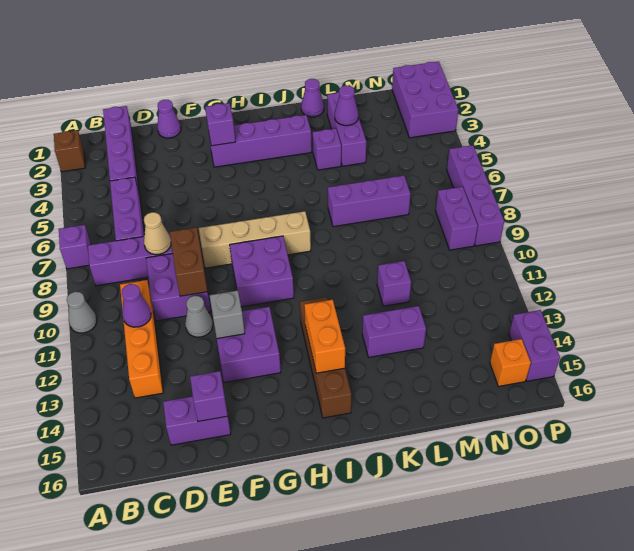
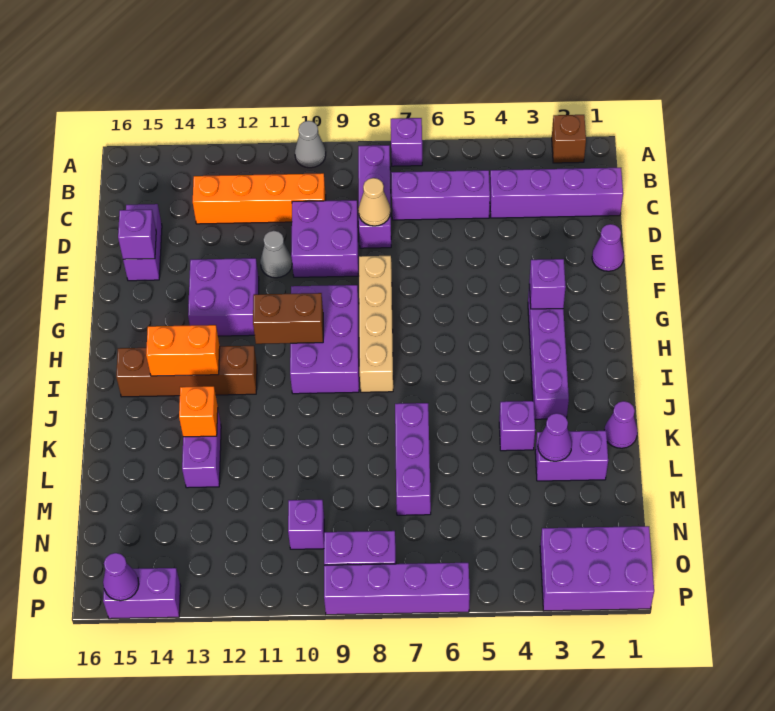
purple cone C11 level 2 -> purple cone P15 level 2
brown brick E9:E10 level 2 -> brown brick H10:H11 level 2
grey brick F12 level 2 -> none
purple brick G9:H10 level 1 -> purple brick G9:I10 level 1
purple brick L2:L4 level 1 -> purple brick L2:L3 level 1
purple brick L11 level 1 -> purple brick N10 level 1
orange brick O15 level 1 -> orange brick K13 level 2

